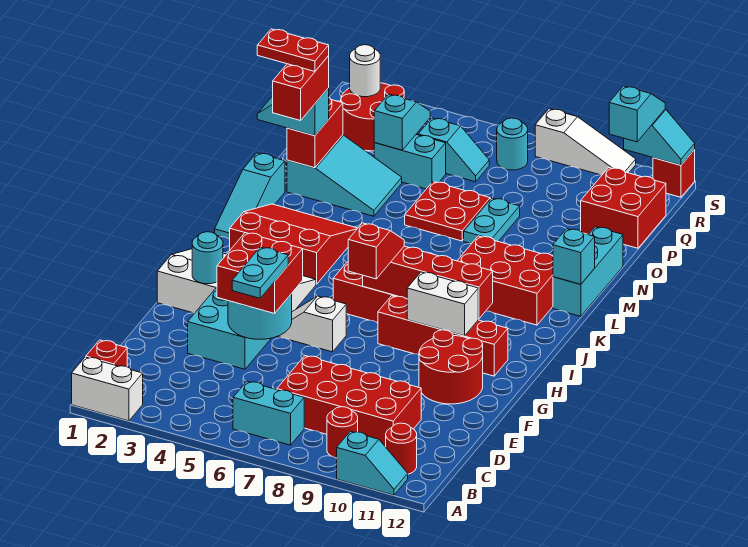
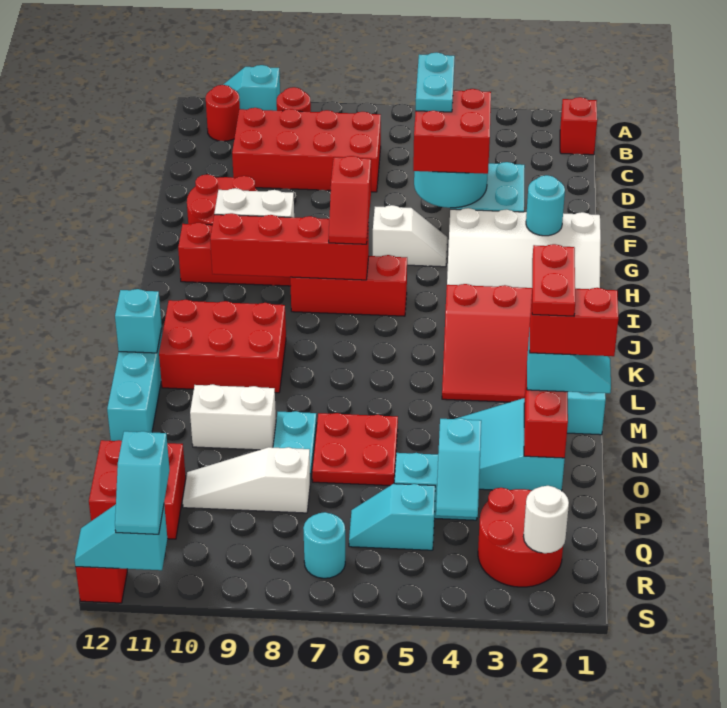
white brick A1:A2 level 1 -> white brick N9:N10 level 1
cyan brick B6:B7 level 1 -> none
red brick M2:N2 level 4 -> red brick N1:N2 level 4
red plate N1:N2 level 5 -> red plate M2:N2 level 5
white slope S8:S10 level 1 top 8 -> white slope P8:P10 level 1 top 8

